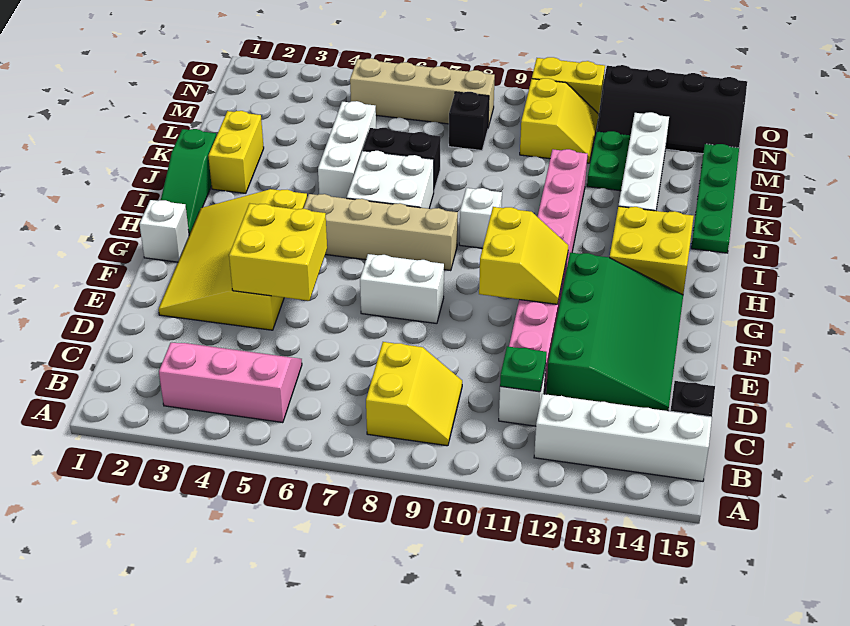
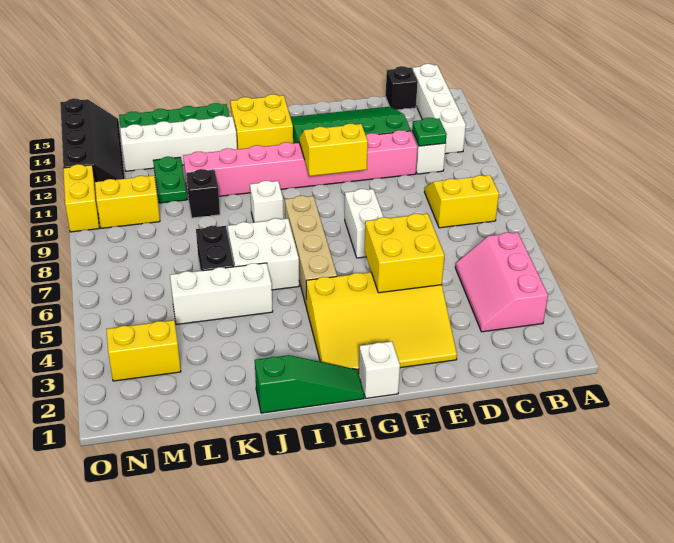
yellow brick J2:K2 level 1 -> yellow brick M3:N3 level 1
green plate L12:M12 level 1 -> green plate L11:L12 level 1
black brick M8 level 1 -> black brick K10 level 1
tan brick N5:N8 level 1 -> none

